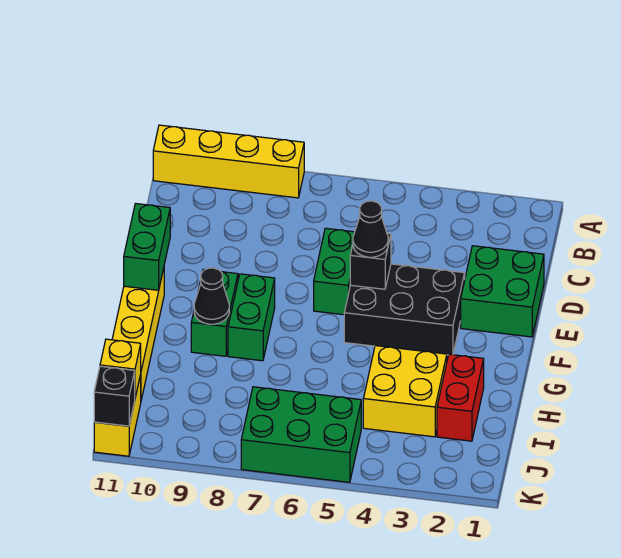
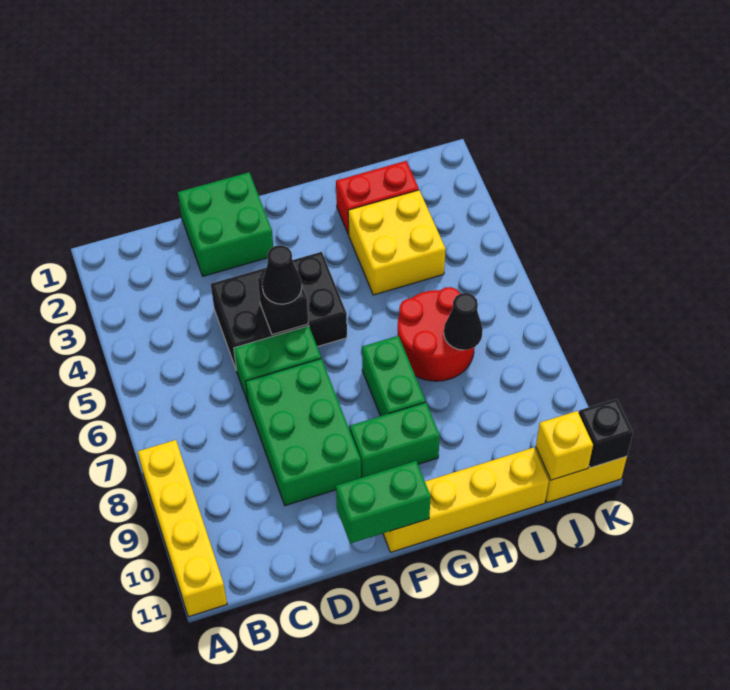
black brick E3:F5 level 1 -> black brick D4:F5 level 1
green brick F8:G8 level 1 -> green brick G7:G8 level 1
black cone G9 level 2 -> black cone I7 level 2
none -> red round brick H6:I7 level 1
green brick J5:K7 level 1 -> green brick D7:E9 level 1

